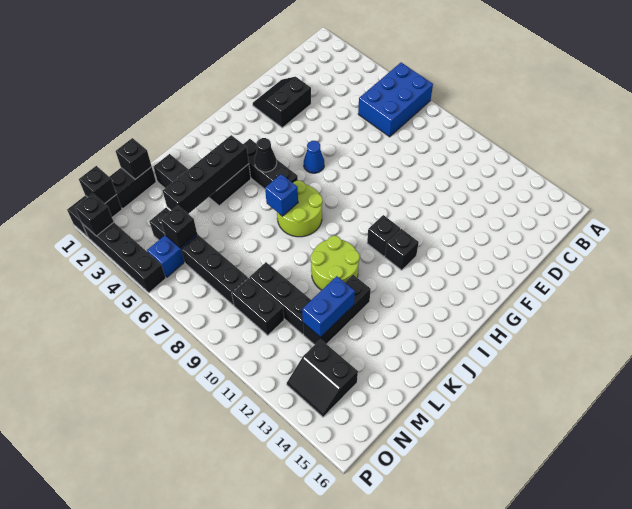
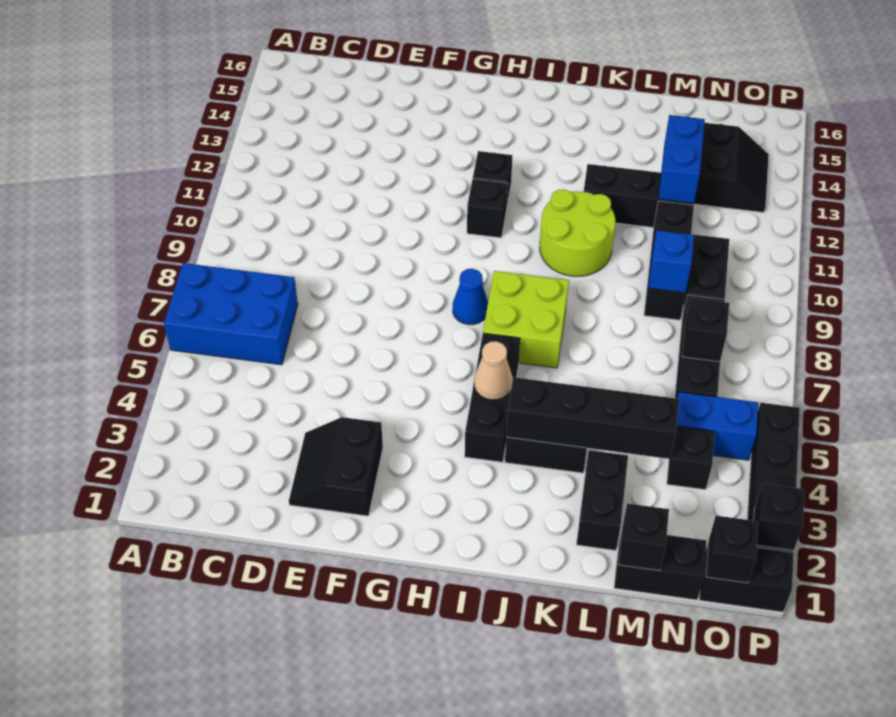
black slope E2:F3 level 1 top 3 -> black slope E2:F3 level 1 top F
blue cone G6 level 1 -> blue cone H8 level 1
black cone I5 level 2 -> tan cone I5 level 2
lime round brick I7:J8 level 1 -> lime brick I7:J8 level 1
blue brick J7 level 2 -> blue brick M9 level 2
blue brick L12:M12 level 2 -> blue brick M12:M13 level 2
black brick N5 level 2 -> black brick N7 level 2

